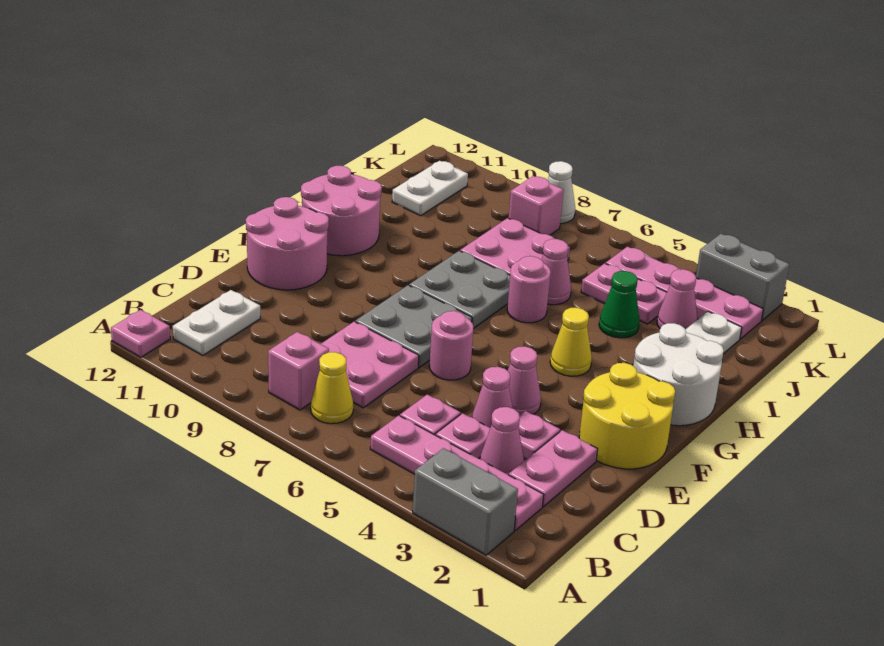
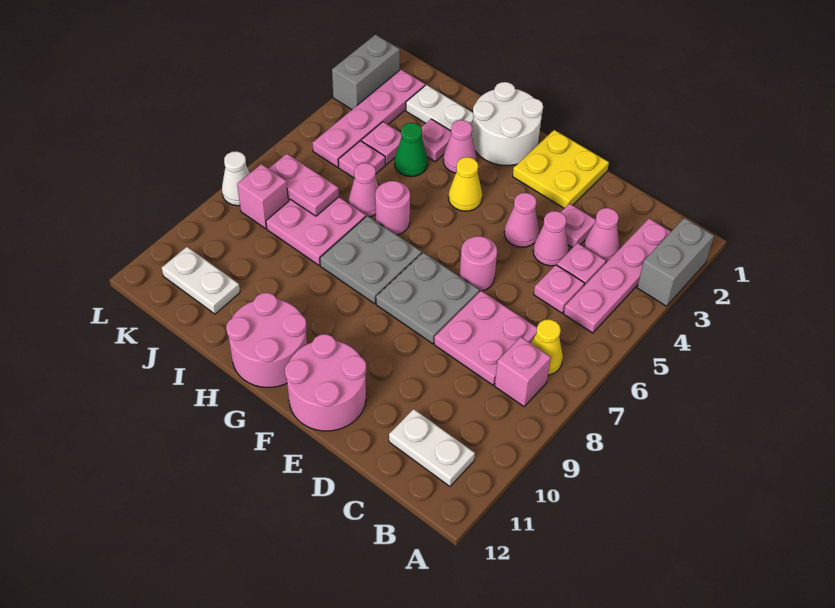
pink plate A12 level 1 -> pink plate I3 level 1
pink plate C2:D2 level 1 -> pink plate J7:K7 level 2
yellow round brick E1:F2 level 1 -> yellow plate E1:F2 level 1
pink cone J3 level 1 -> pink cone H3 level 1

